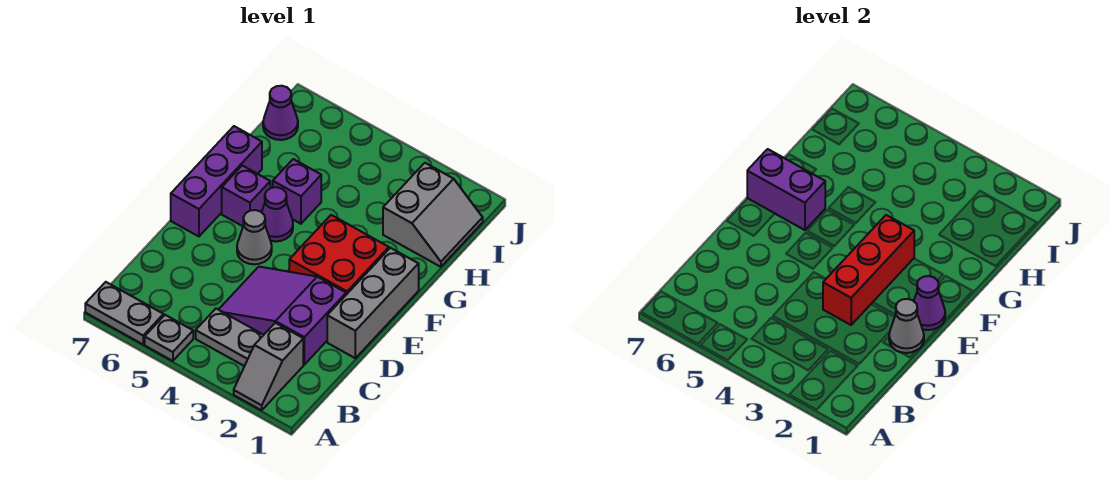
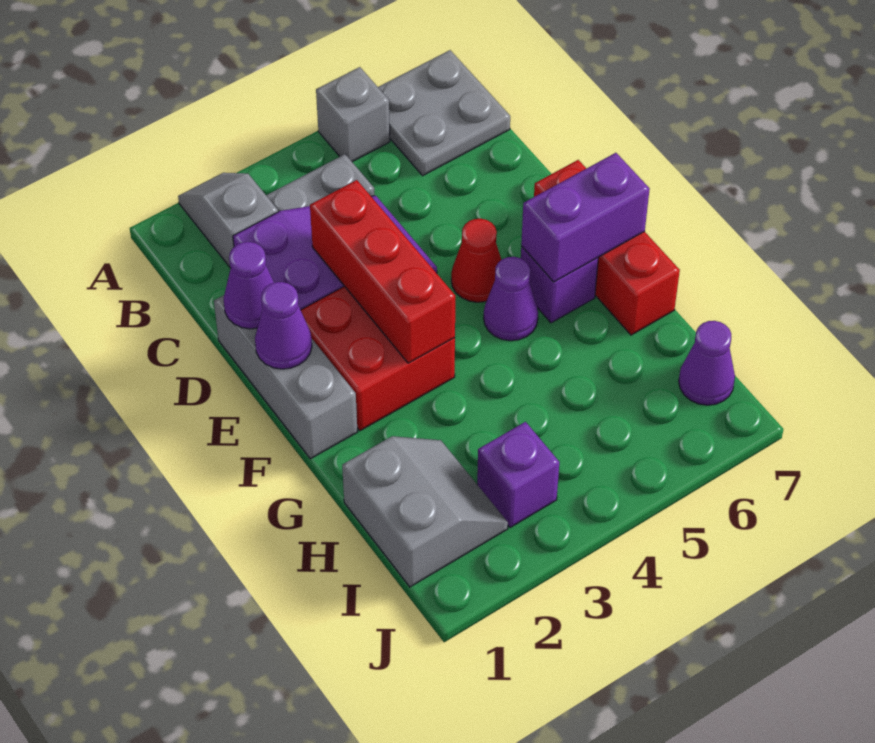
grey plate A5 level 1 -> grey brick A5 level 1
grey plate A6:A7 level 1 -> grey plate A6:B7 level 1
grey cone D1 level 2 -> purple cone D1 level 2
grey cone E5 level 1 -> red cone E5 level 1
purple brick E7:G7 level 1 -> red brick E7:G7 level 1
purple brick G5 level 1 -> purple brick I3 level 1
grey slope H1:I2 level 1 top 2 -> grey slope H1:I2 level 1 top 1

